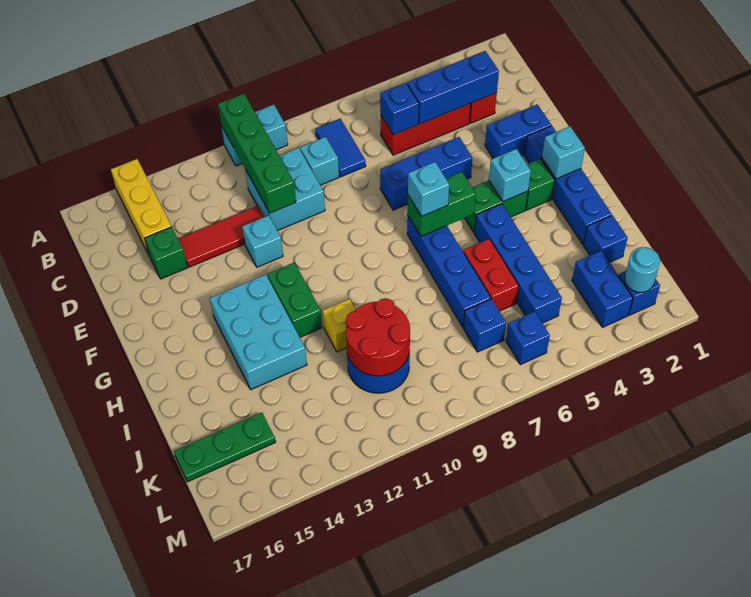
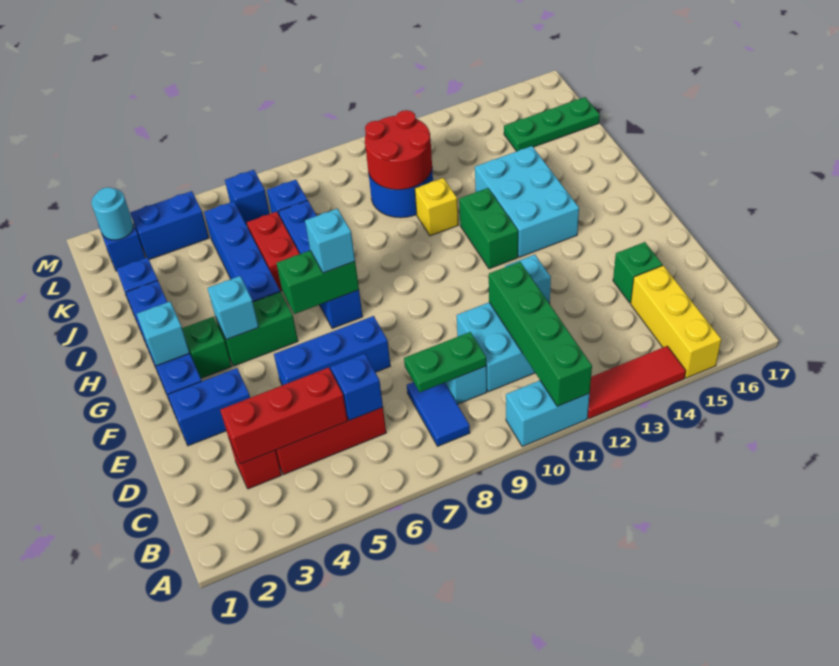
blue brick C3:C5 level 2 -> red brick C3:C5 level 2
none -> green plate C8:C9 level 2
red tile D12:D14 level 1 -> red tile A12:A14 level 1
blue brick K3:L3 level 1 -> blue brick L3:L4 level 1

